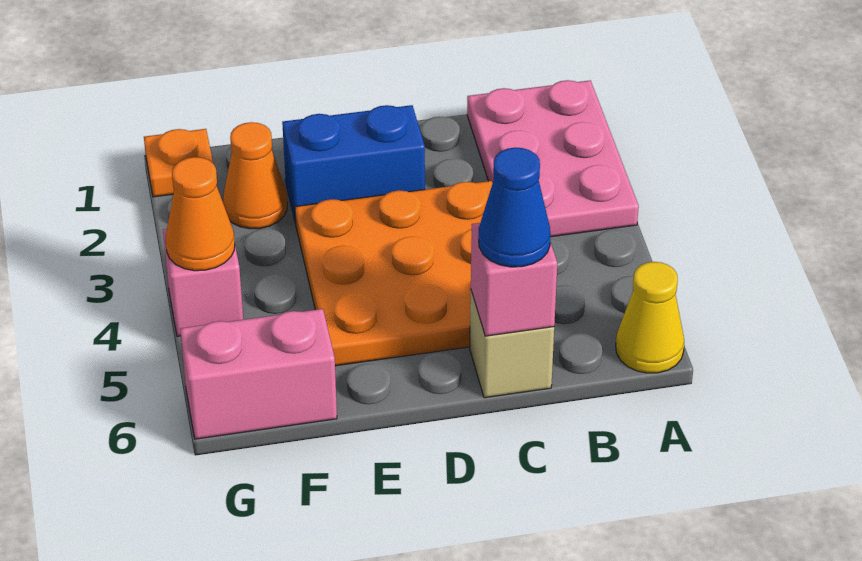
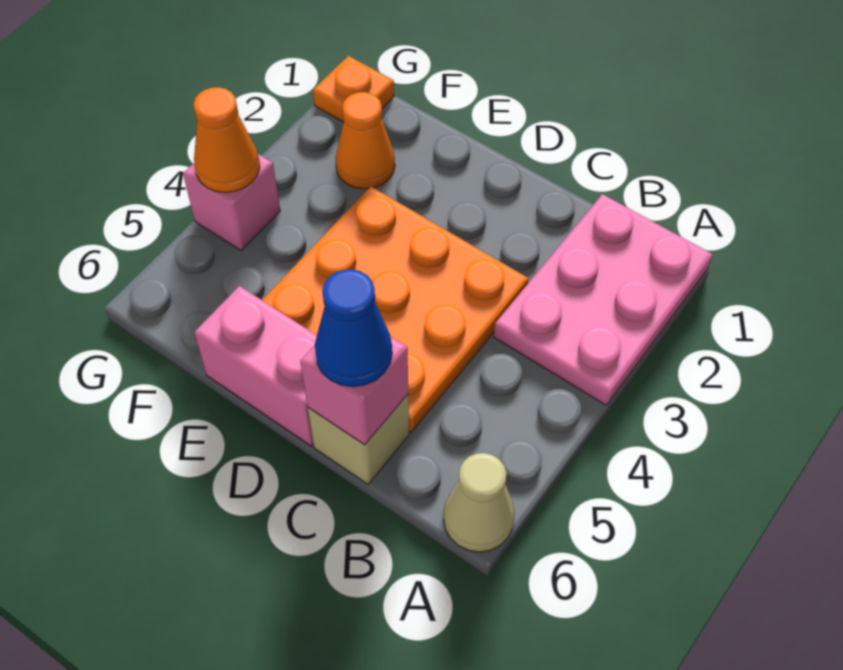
yellow cone A6 level 1 -> tan cone A6 level 1
blue brick D2:E2 level 1 -> none
pink brick F6:G6 level 1 -> pink brick D6:E6 level 1

